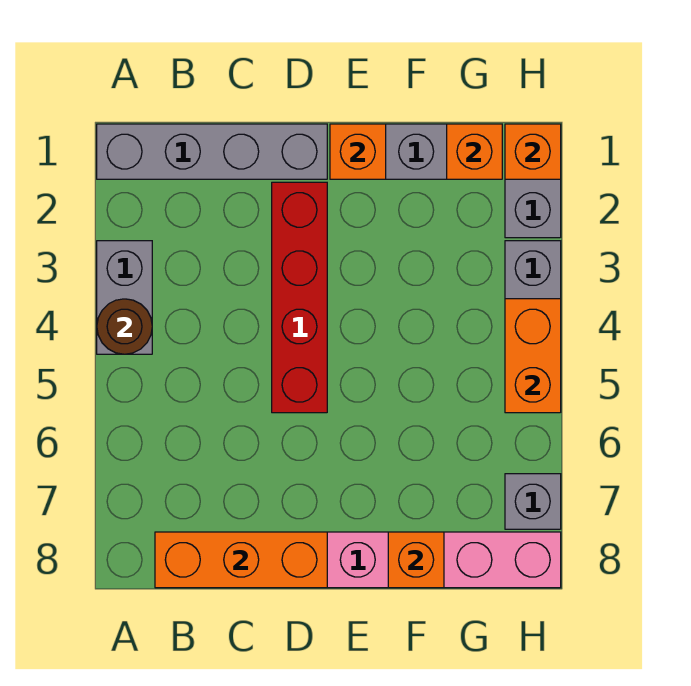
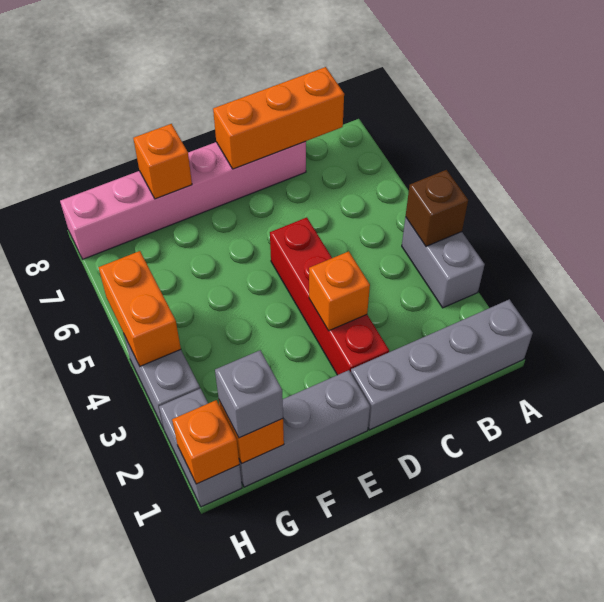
brown round brick A4 level 2 -> brown brick A4 level 2
orange brick E1 level 2 -> orange brick D3 level 2
grey brick H7 level 1 -> grey brick G1 level 3

